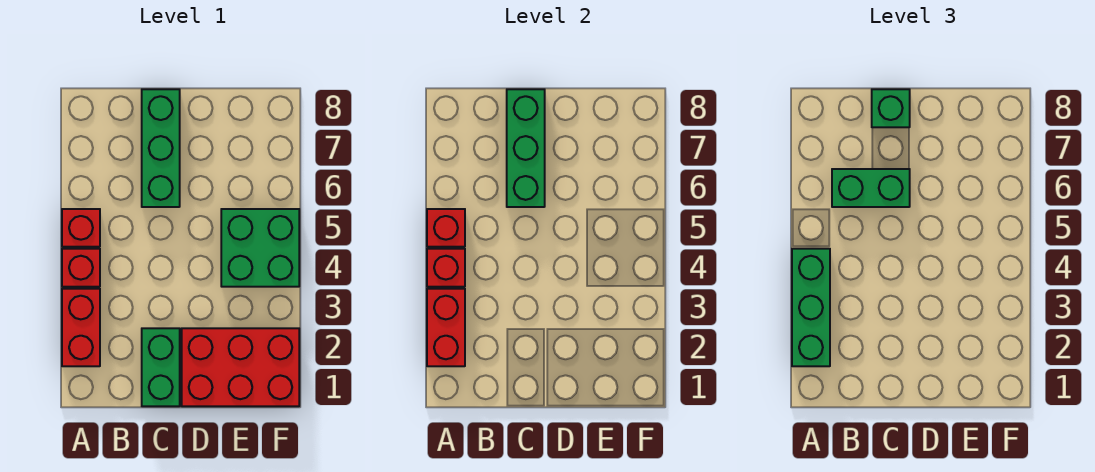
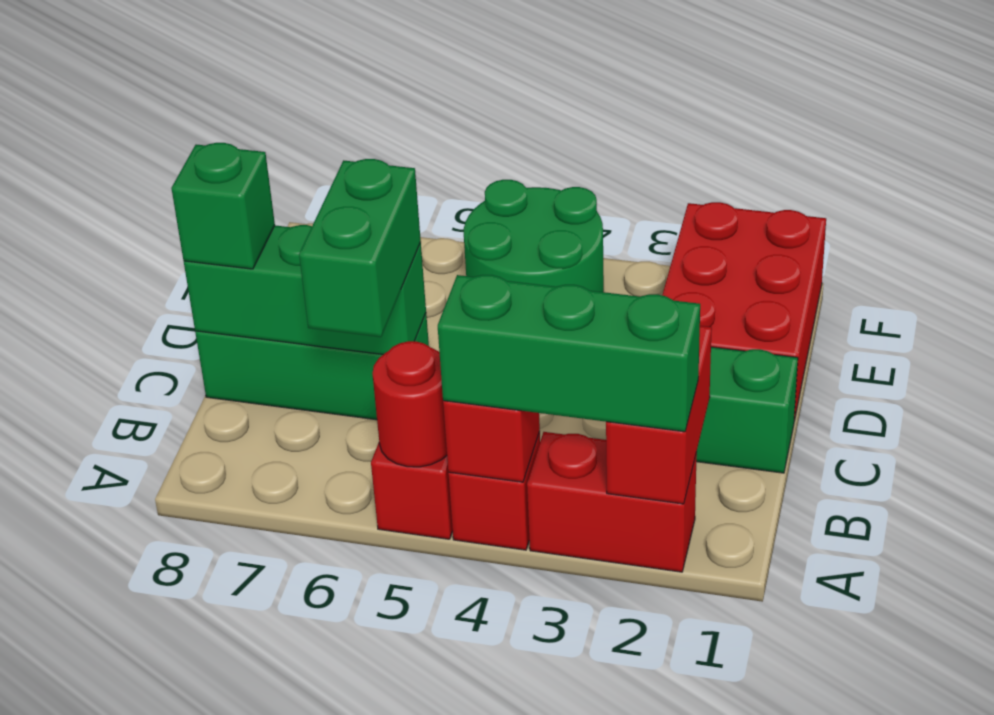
red brick A2:A3 level 2 -> red brick A2:B2 level 2
red brick A5 level 2 -> red round brick A5 level 2
green brick E4:F5 level 1 -> green round brick E4:F5 level 1

